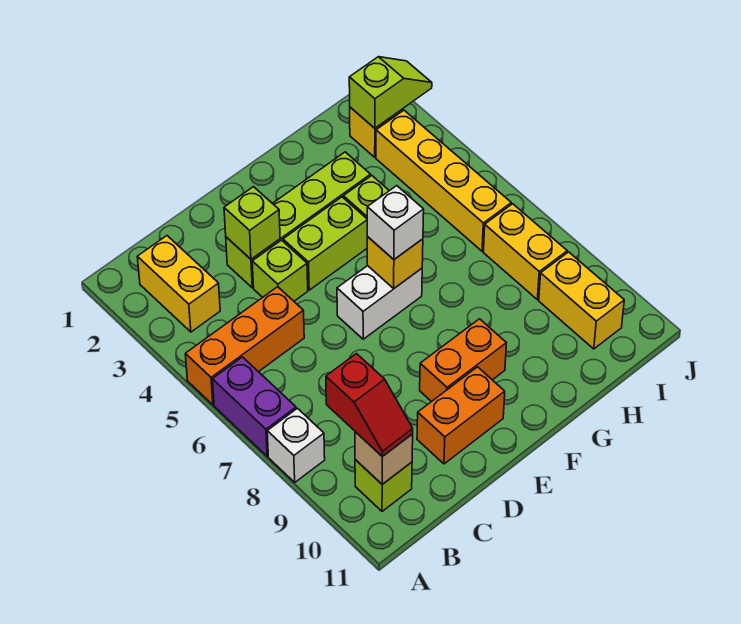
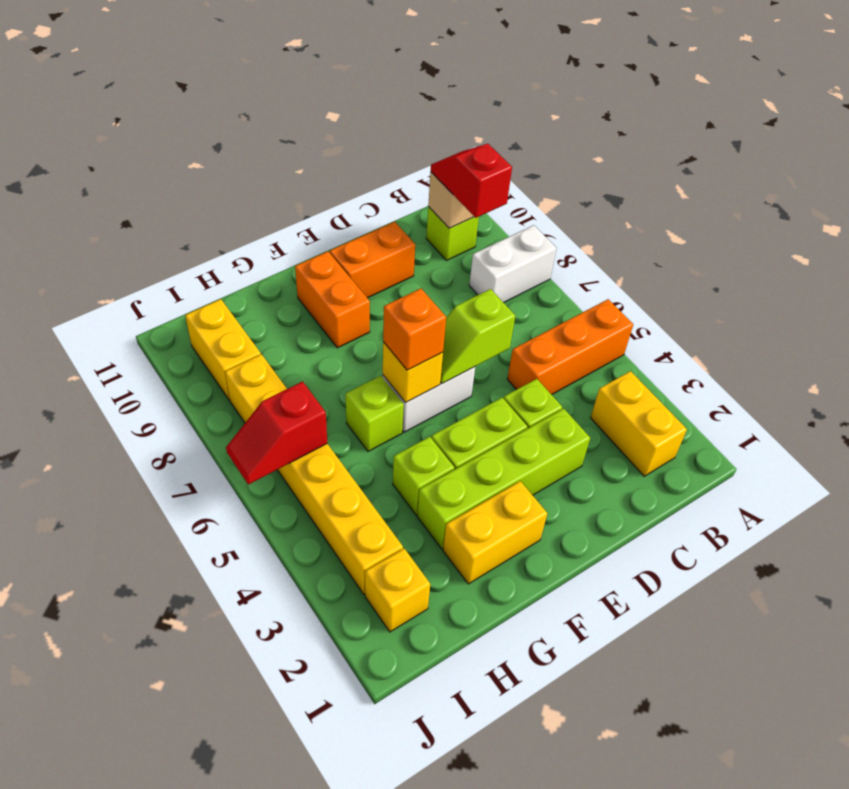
purple brick A6:A7 level 1 -> none
white brick A8 level 1 -> white brick A8:B8 level 1
lime brick D3 level 2 -> lime brick G6 level 1
orange brick E9:F9 level 1 -> orange brick F9:F10 level 1
none -> yellow brick F2:G2 level 1
white brick F6 level 3 -> orange brick F6 level 3
lime slope I2:J2 level 2 top I -> lime slope D6:E6 level 2 top D
none -> red slope I6:J6 level 2 top I

